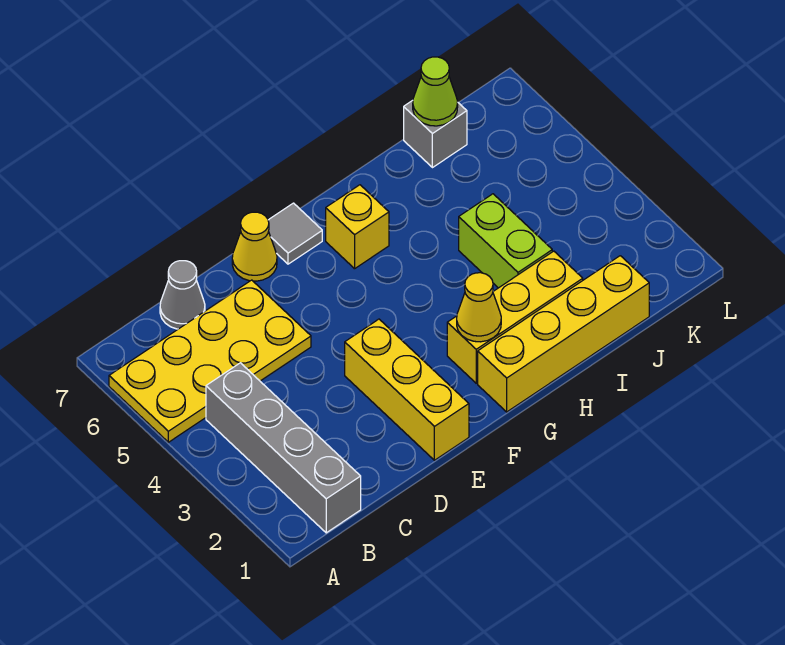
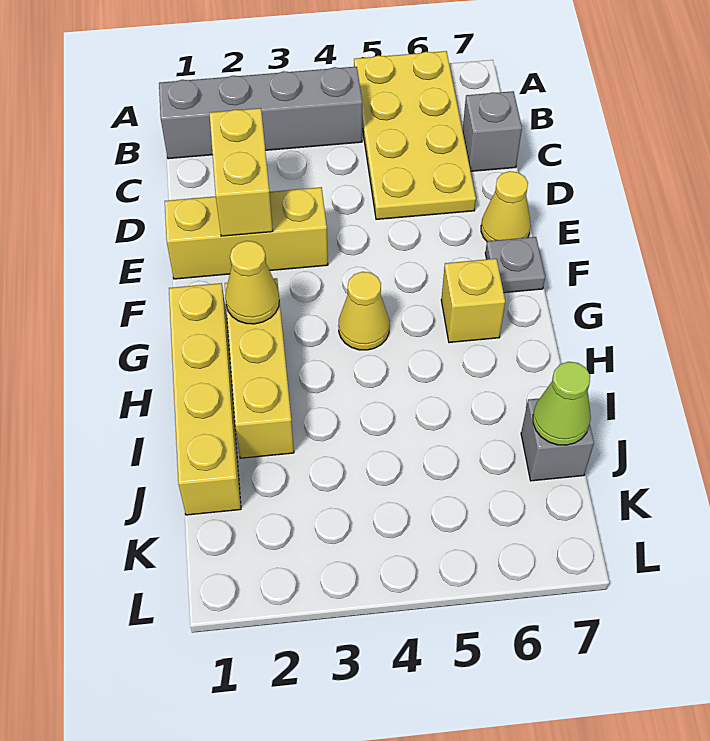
grey cone C7 level 1 -> grey brick C7 level 1
none -> yellow brick D2:E2 level 2
grey tile F7 level 1 -> grey plate F7 level 1
none -> yellow cone G4 level 1
lime brick I3:I4 level 1 -> none

